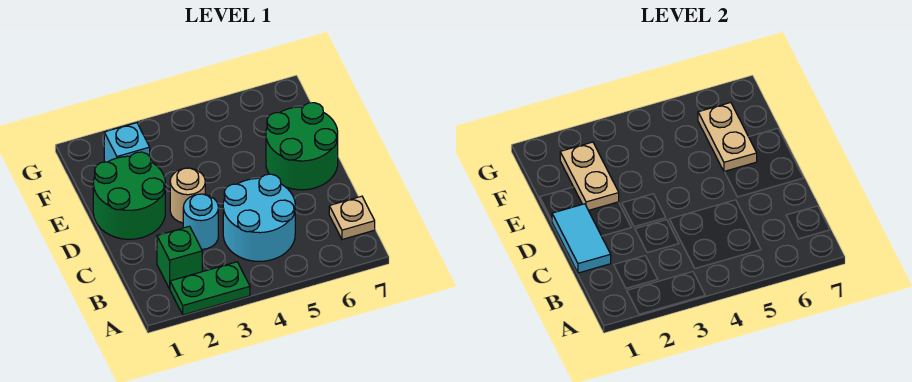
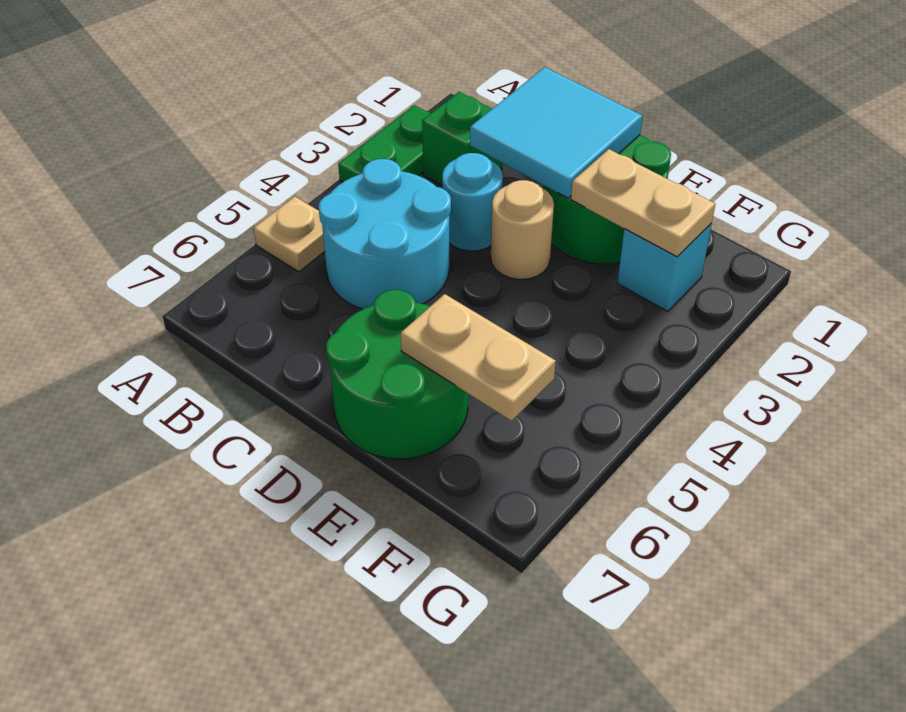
tan plate B7 level 1 -> tan plate A5 level 1
cyan tile C1:D1 level 2 -> cyan tile C1:D2 level 2

